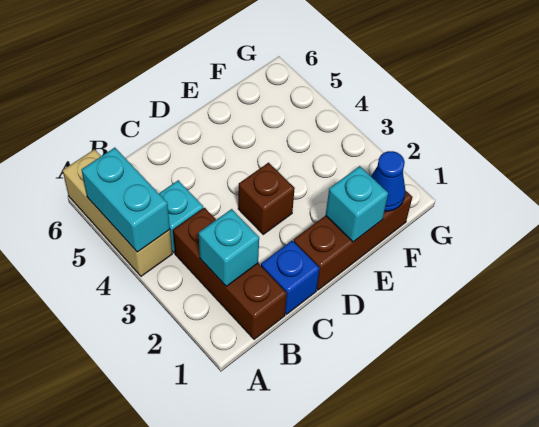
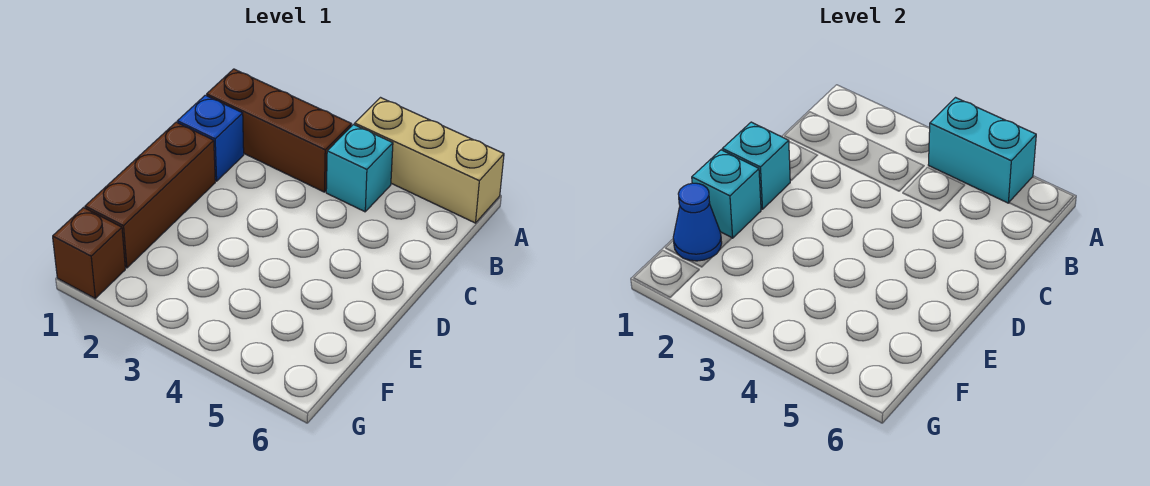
cyan brick B2 level 2 -> cyan brick D1 level 2
brown brick D3 level 1 -> brown brick G1 level 1

